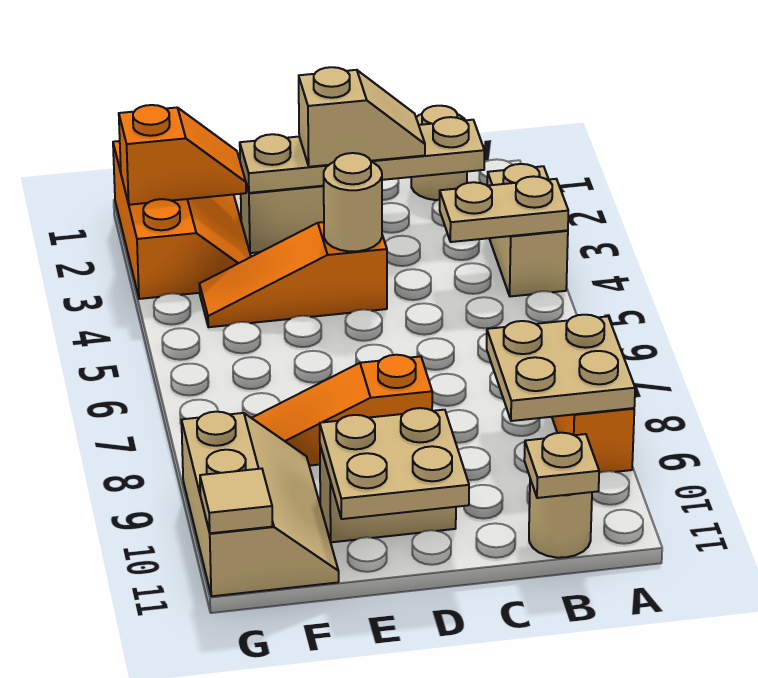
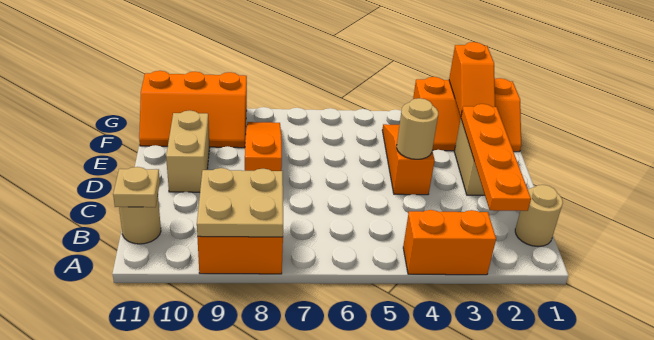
tan brick A3:A4 level 1 -> orange brick A3:A4 level 1
tan plate A4:B4 level 2 -> none
tan plate B2:E2 level 2 -> orange plate B2:E2 level 2
tan slope C2:D2 level 3 top D -> none
tan plate D10:E11 level 2 -> none
tan slope F9:G11 level 1 top G -> orange slope F9:G11 level 1 top G
tan tile G11 level 2 -> none

